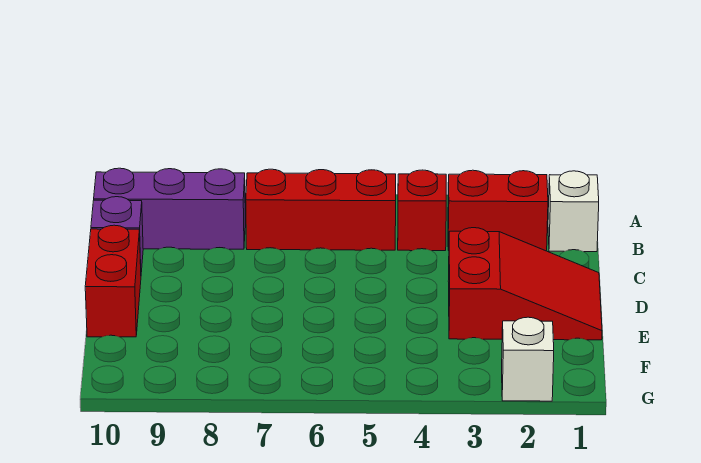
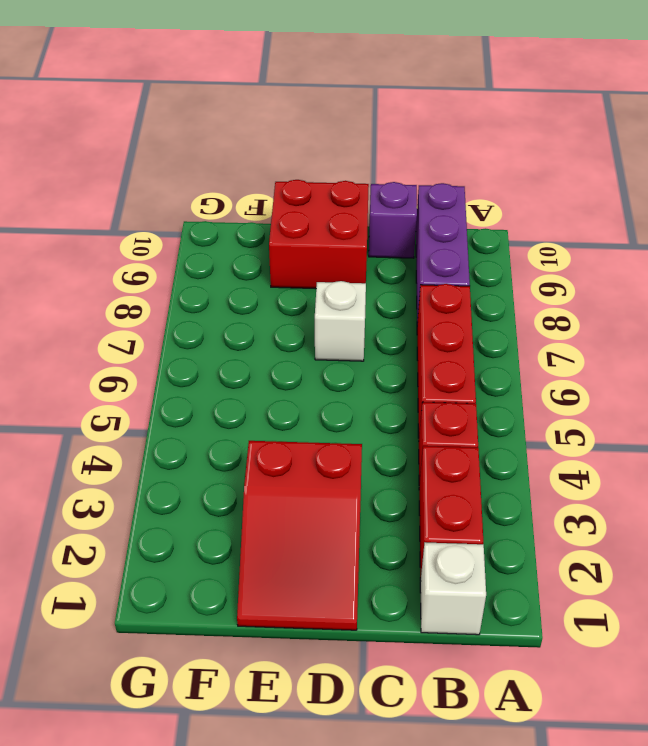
red brick D10:E10 level 1 -> red brick D9:E10 level 1
white brick G2 level 1 -> white brick D7 level 1

